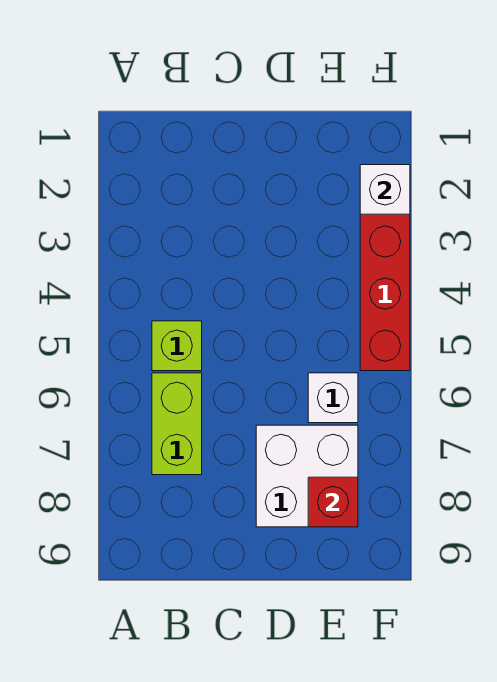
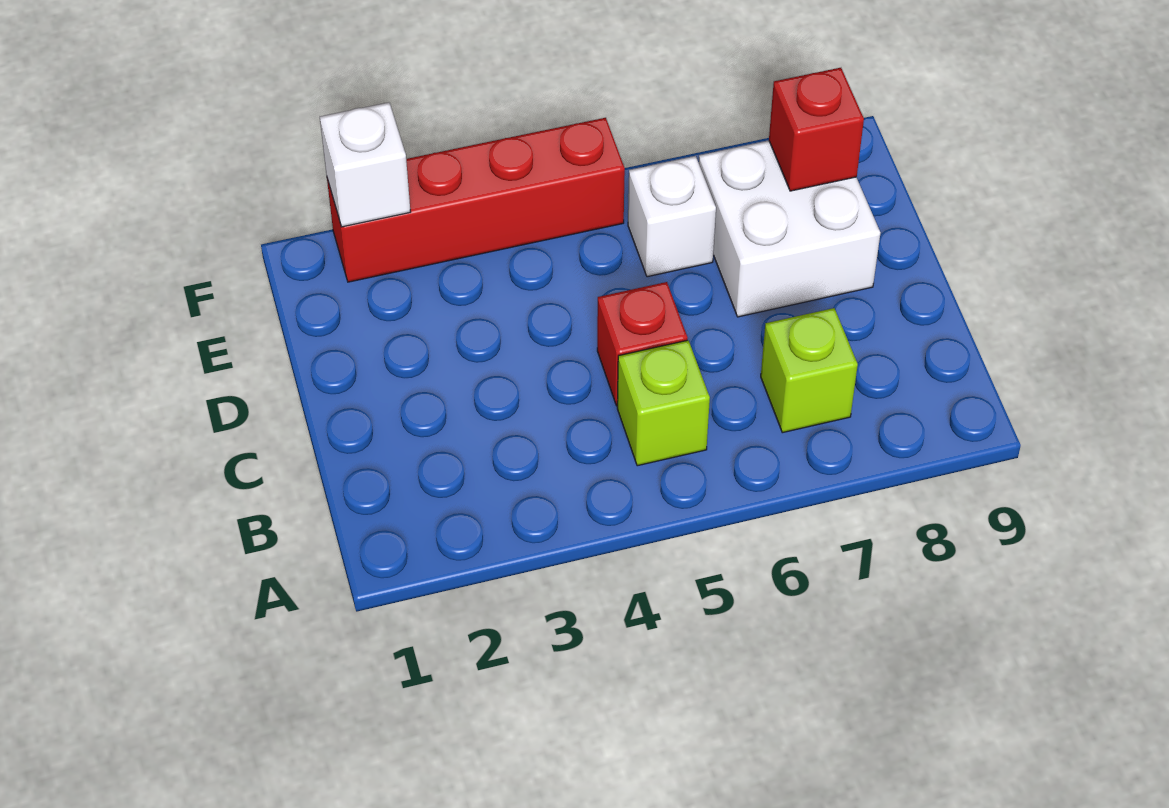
lime brick B6:B7 level 1 -> lime brick B7 level 1
none -> red brick C5 level 1

